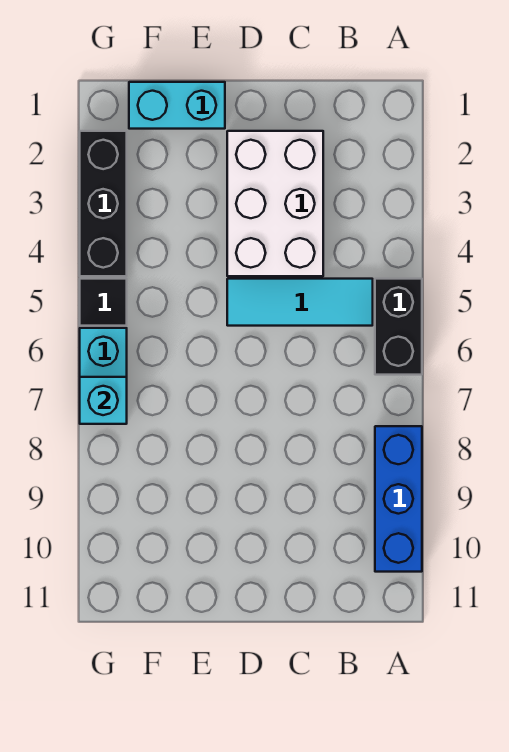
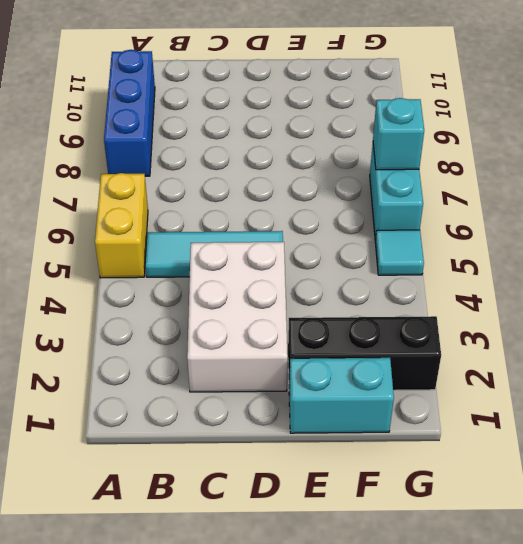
black brick A5:A6 level 1 -> yellow brick A5:A6 level 1
black brick G2:G4 level 1 -> black brick E2:G2 level 1
black tile G5 level 1 -> cyan tile G5 level 1

